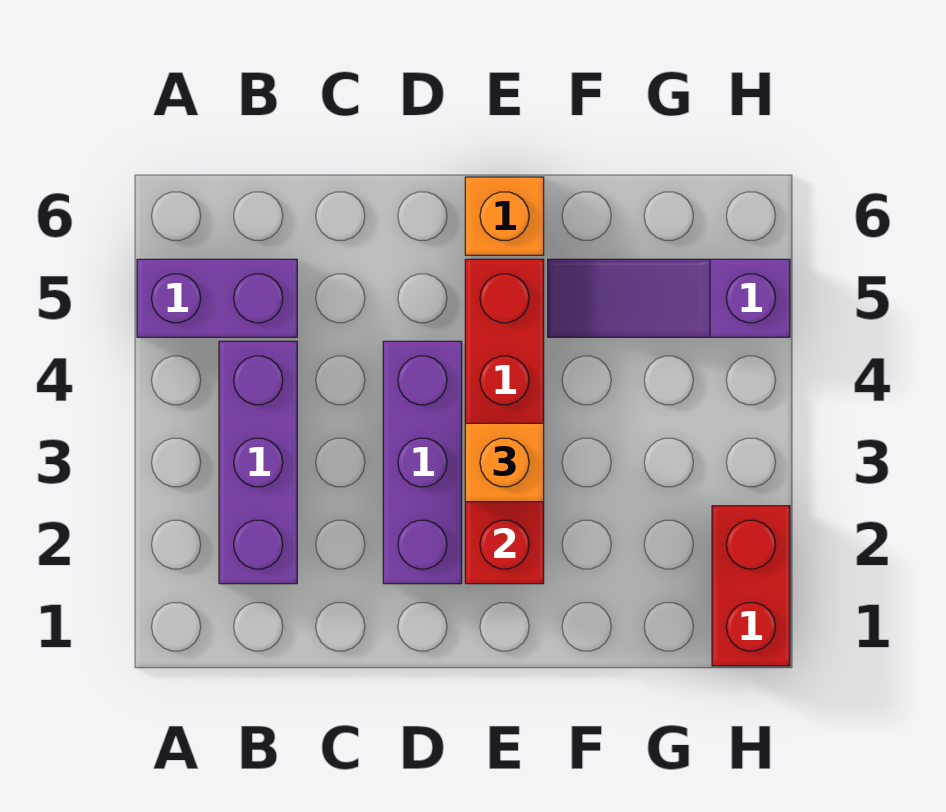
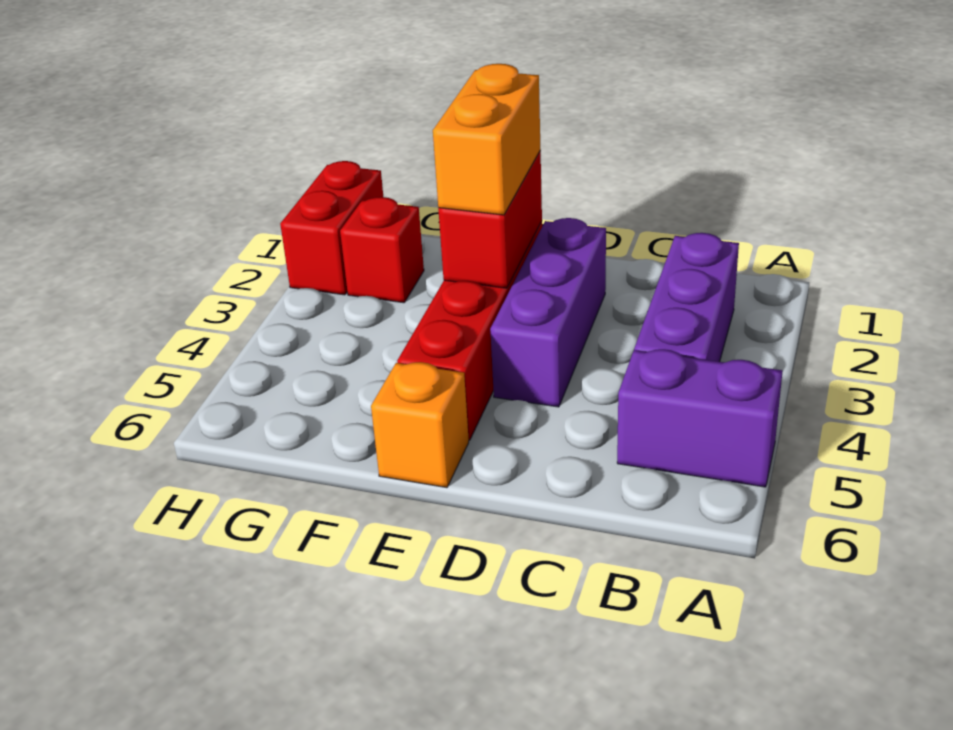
orange brick E3 level 3 -> orange brick E2:E3 level 3
purple slope F5:H5 level 1 top H -> none
none -> red brick G2 level 1

